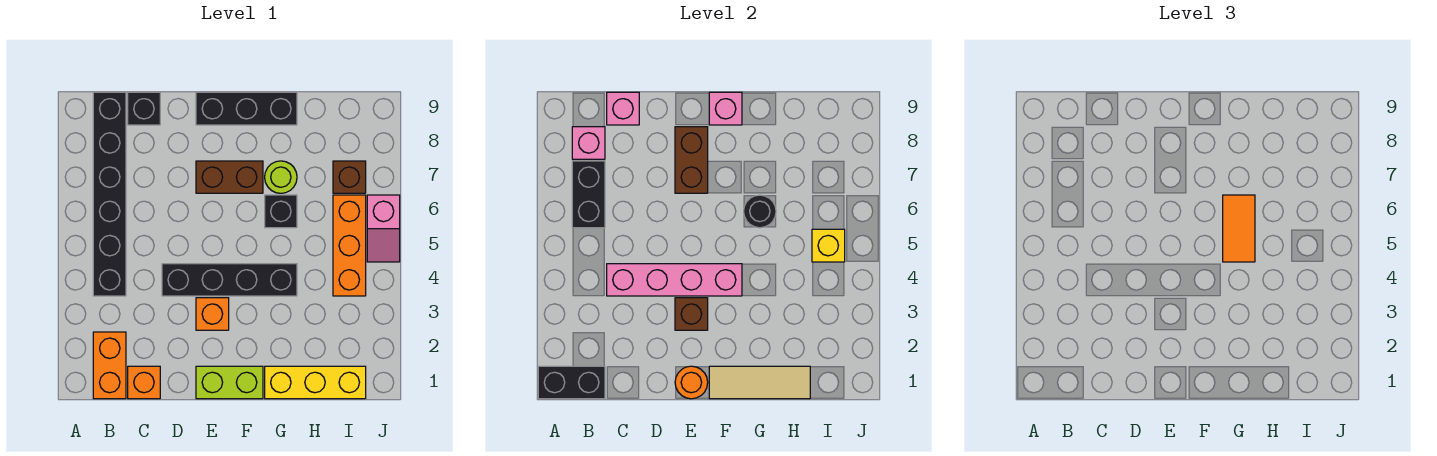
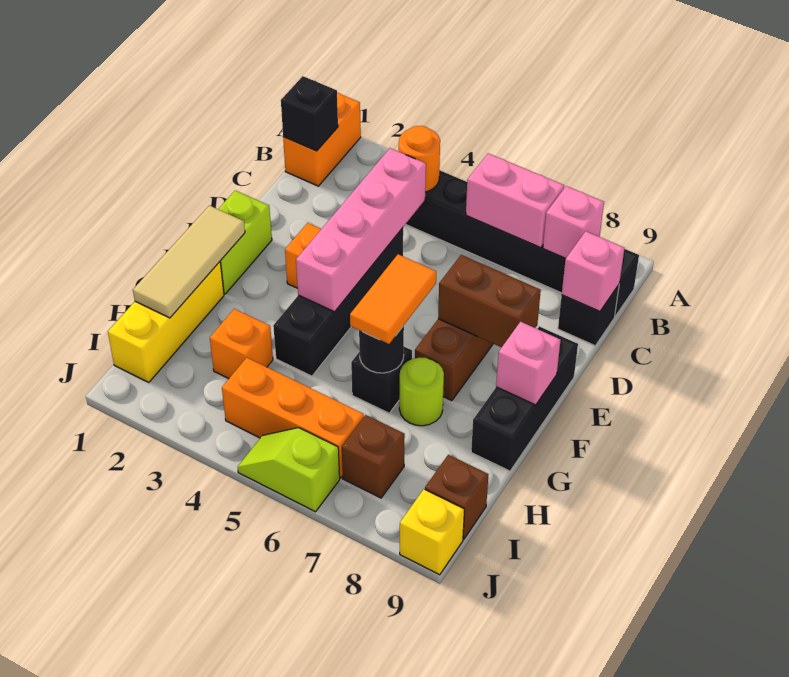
black brick A1:B1 level 2 -> black brick B1 level 2
orange brick B1:B2 level 1 -> orange brick A1:B1 level 1
black brick B6:B7 level 2 -> pink brick B6:B7 level 2
orange brick C1 level 1 -> orange brick H3 level 1
orange round brick E1 level 2 -> orange round brick B4 level 2
brown brick E3 level 2 -> brown brick I9 level 1
orange tile G5:G6 level 3 -> orange tile F6:G6 level 3
yellow brick I5 level 2 -> yellow brick J9 level 1
pink slope J5:J6 level 1 top 6 -> lime slope J5:J6 level 1 top 6

